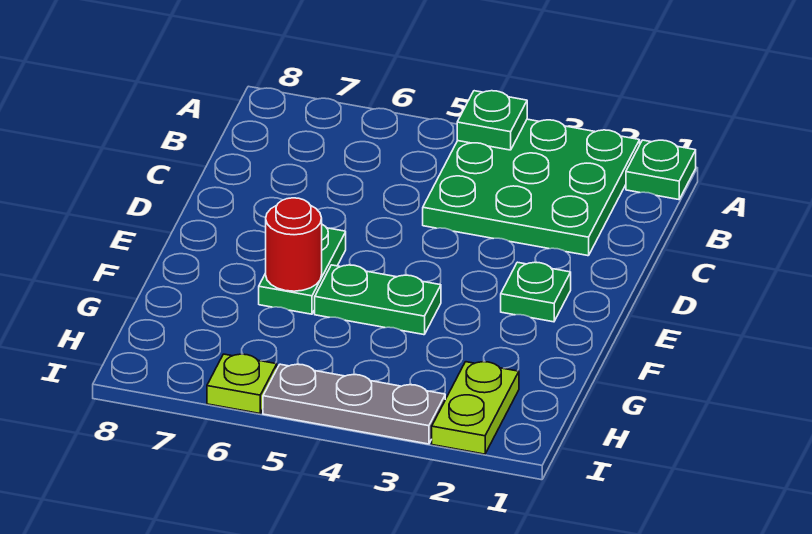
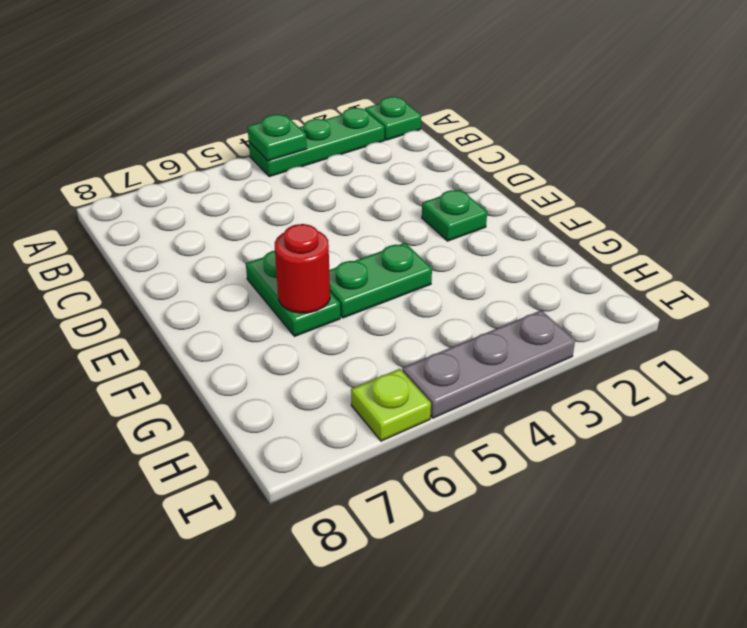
green plate A2:C4 level 1 -> green plate A2:A4 level 1
lime plate H2:I2 level 1 -> none

